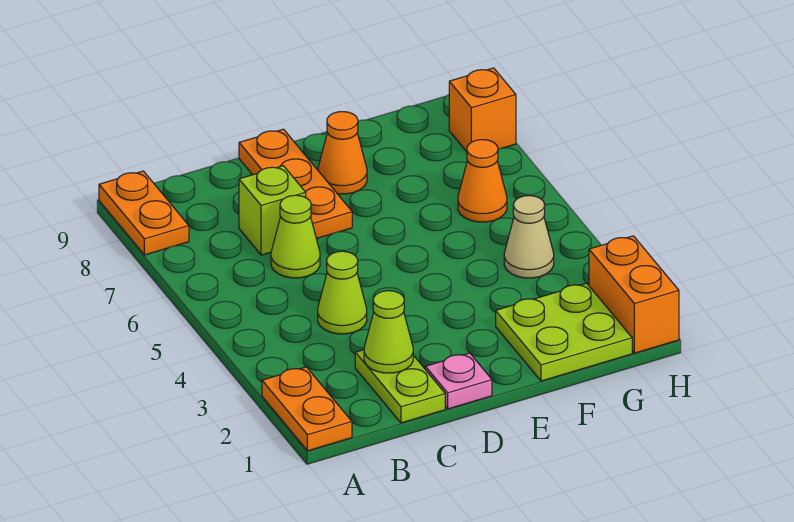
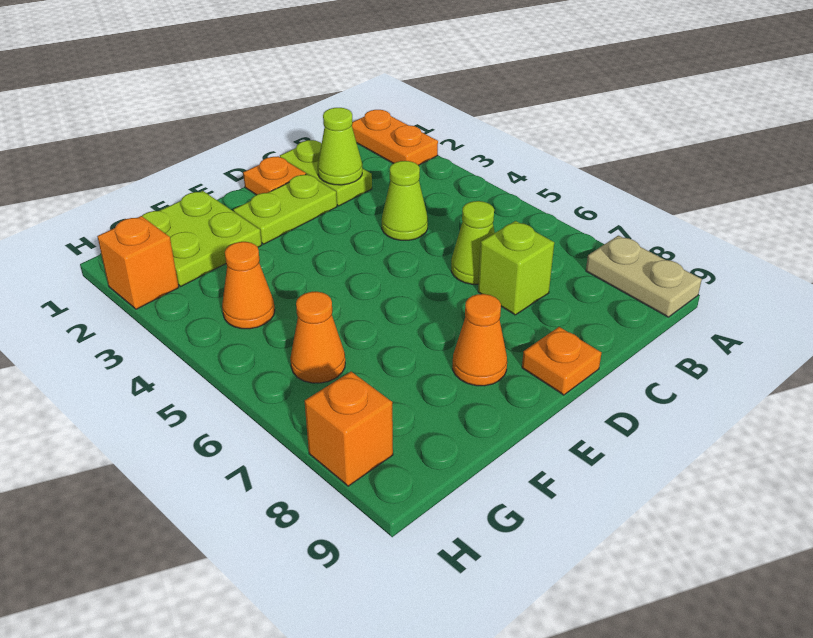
orange plate A8:A9 level 1 -> tan plate A8:A9 level 1
pink plate D1 level 1 -> orange plate D1 level 1
none -> lime plate D2:E2 level 1
orange plate D7:D9 level 1 -> orange plate D9 level 1
tan cone G4 level 1 -> orange cone G4 level 1
orange brick H1:H2 level 1 -> orange brick H2 level 1

